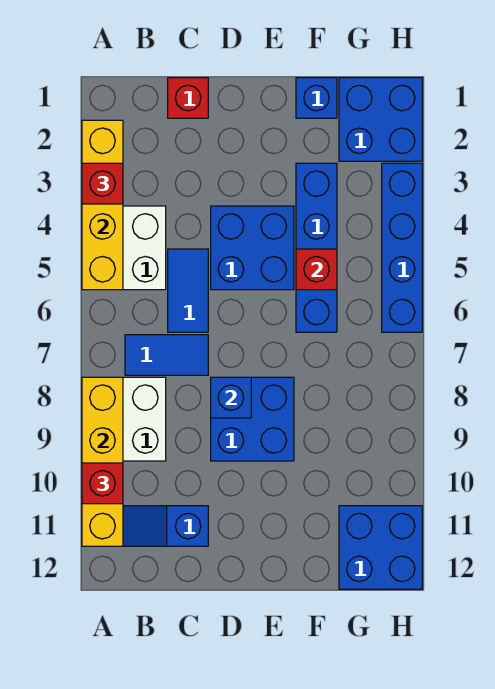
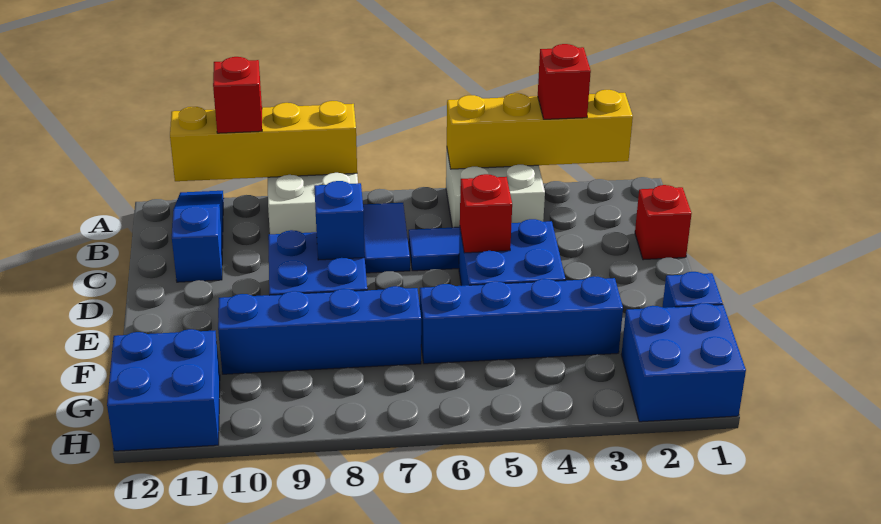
red brick F5 level 2 -> red brick D5 level 2
blue brick H3:H6 level 1 -> blue brick F7:F10 level 1

